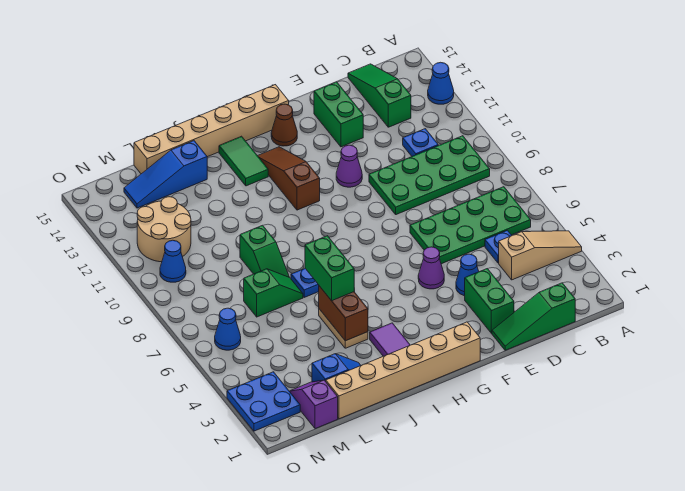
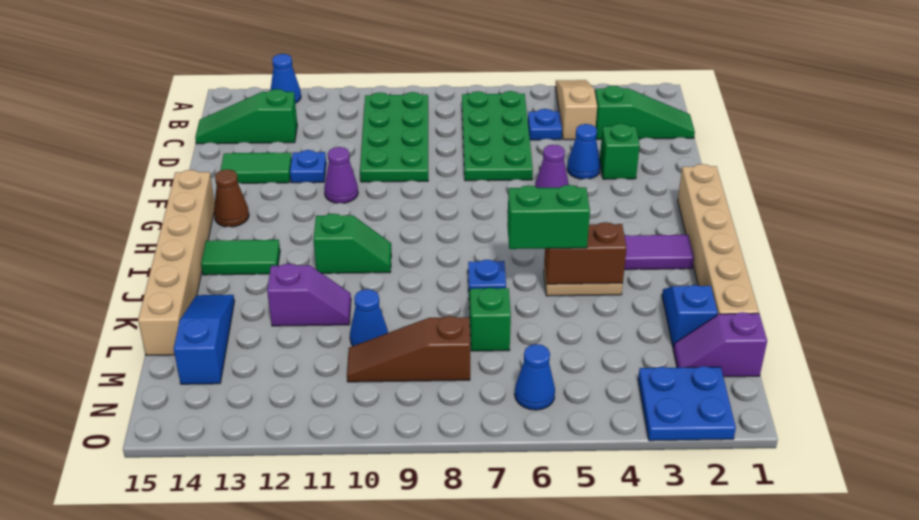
green slope C1:E1 level 1 top C -> green slope C1:C3 level 1 top 3
blue plate C11 level 1 -> blue plate E12 level 1
green brick E2:E3 level 1 -> green brick E3 level 1
green brick E13:E14 level 1 -> green tile E13:E14 level 1
brown slope H11:H13 level 1 top 11 -> brown slope M8:M10 level 1 top 8
green slope K8:K9 level 1 top 9 -> green slope I10:I11 level 1 top 11
none -> purple slope K11:K12 level 1 top 12
blue slope K14:M14 level 1 top K -> blue slope K14:M14 level 1 top M
tan round brick M11:N12 level 1 -> none
blue cone N10 level 1 -> blue cone L10 level 1

